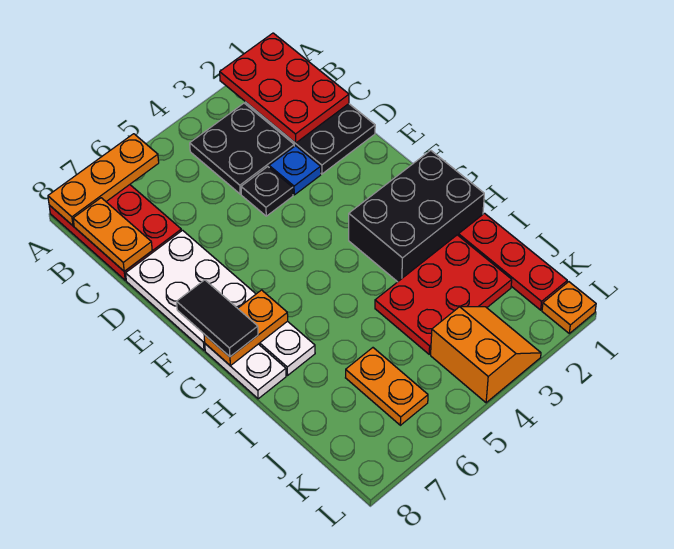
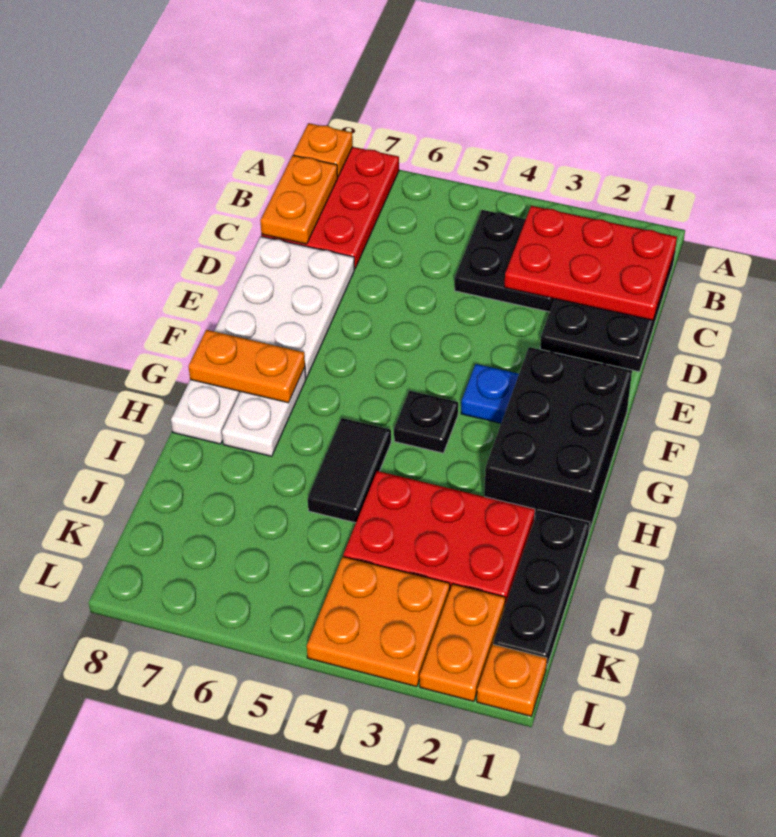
red plate A1:C2 level 2 -> red plate B1:C3 level 2
orange plate A6:A8 level 2 -> orange plate A8 level 2
blue plate D3 level 1 -> blue plate F3 level 1
black plate D4 level 1 -> black plate G4 level 1
black tile F8:G8 level 3 -> black tile H5:I5 level 1
black brick G1:H3 level 1 -> black brick F1:H2 level 1
red plate I1:K1 level 1 -> black plate I1:K1 level 1
orange plate J6:K6 level 1 -> orange plate K2:L2 level 1
orange slope K3:L4 level 1 top 4 -> orange plate K3:L4 level 1

